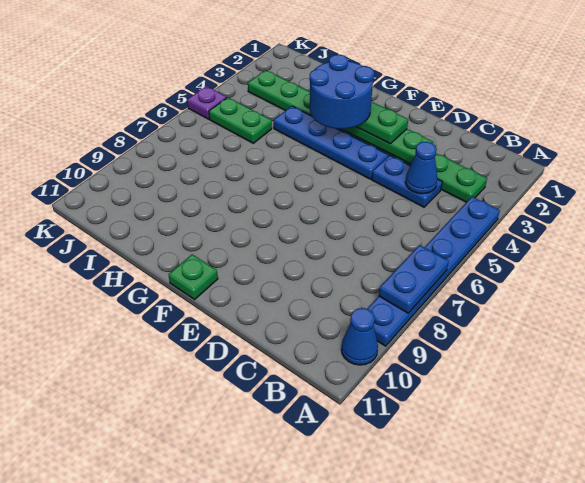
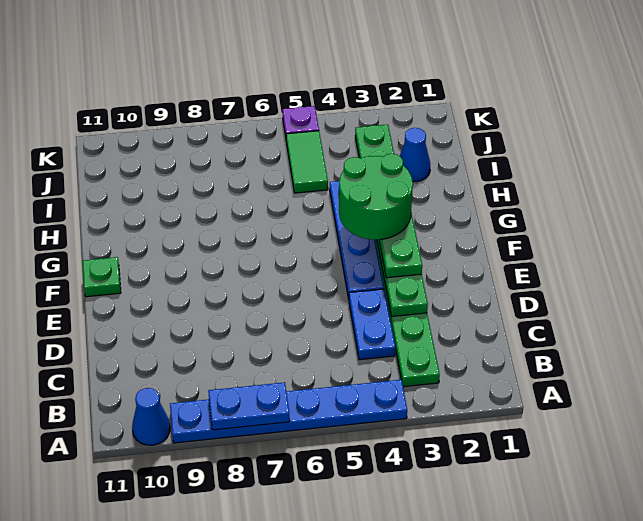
blue cone C4 level 2 -> blue cone I2 level 1
blue round brick F3:G4 level 4 -> green round brick F3:G4 level 4
green plate I5:J5 level 1 -> green tile I5:J5 level 1

